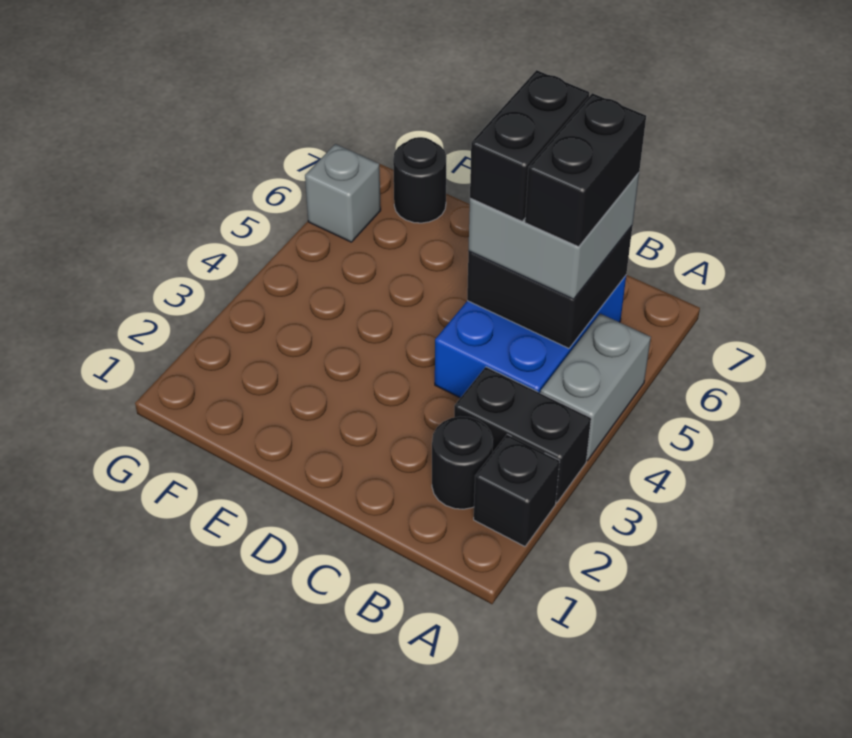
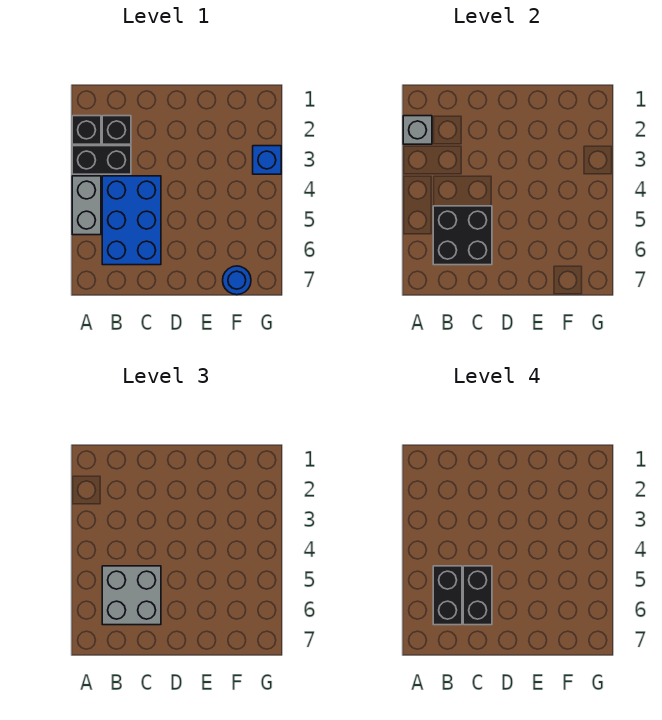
black round brick B2 level 1 -> black brick B2 level 1
black round brick F7 level 1 -> blue round brick F7 level 1
none -> blue brick G3 level 1
grey brick G6 level 1 -> grey brick A2 level 2

